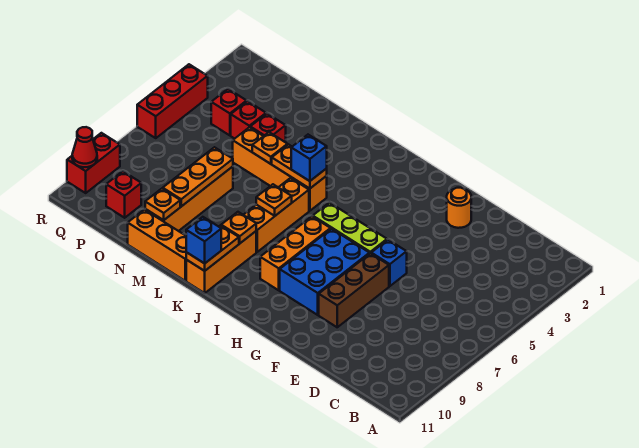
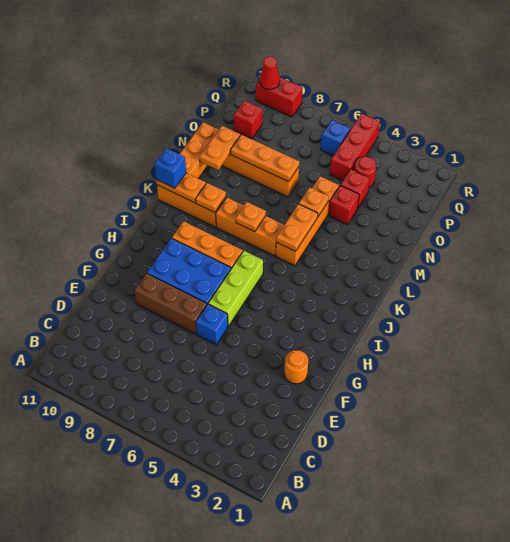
blue brick K5 level 3 -> blue brick Q6 level 1
orange plate N10 level 2 -> orange plate M10:N10 level 2
red brick P4 level 1 -> red round brick P4 level 1
red brick R4:R6 level 1 -> red brick P5:R5 level 1

